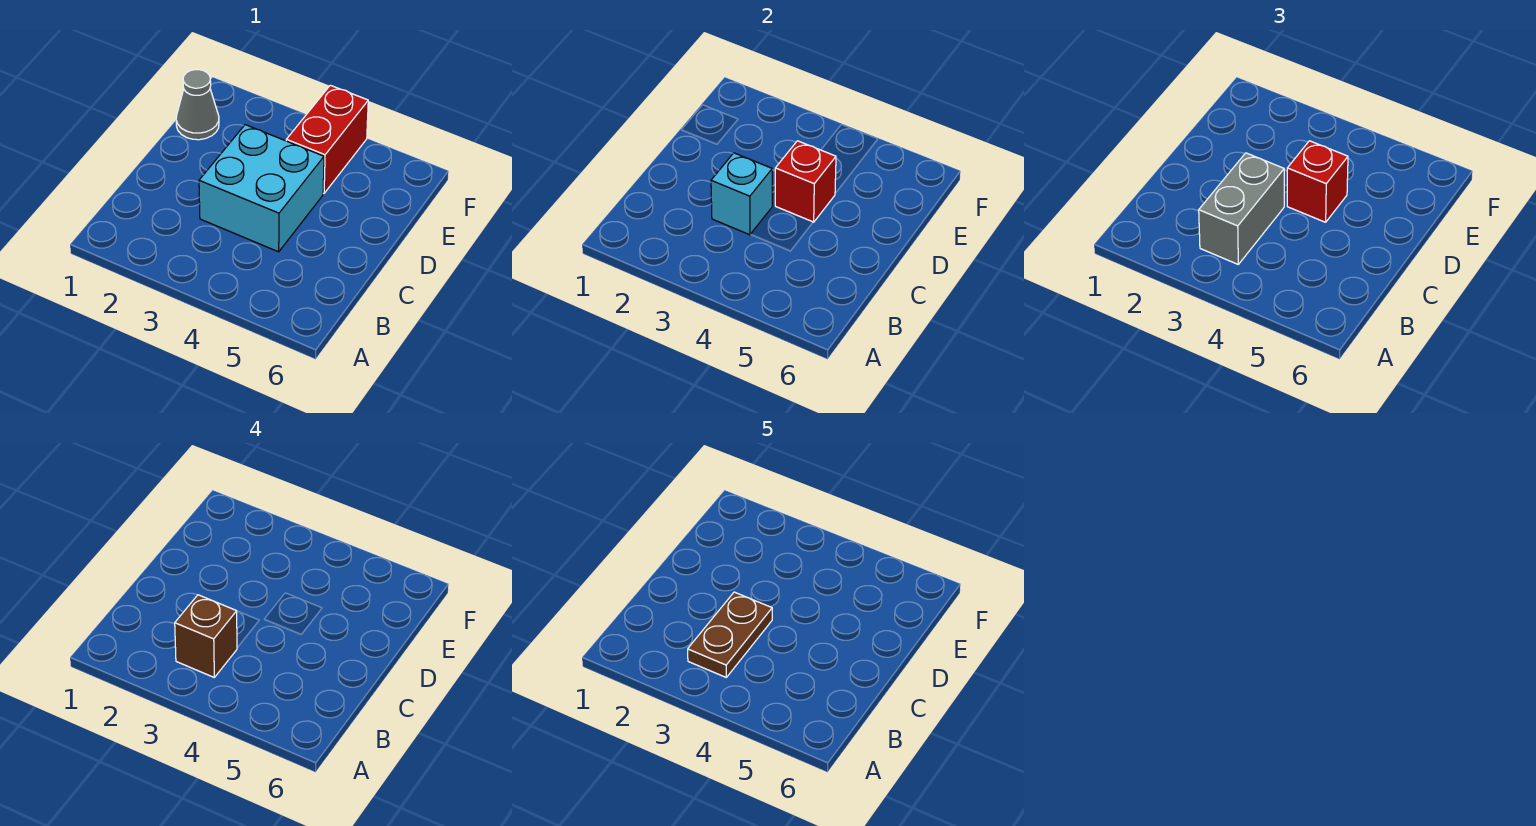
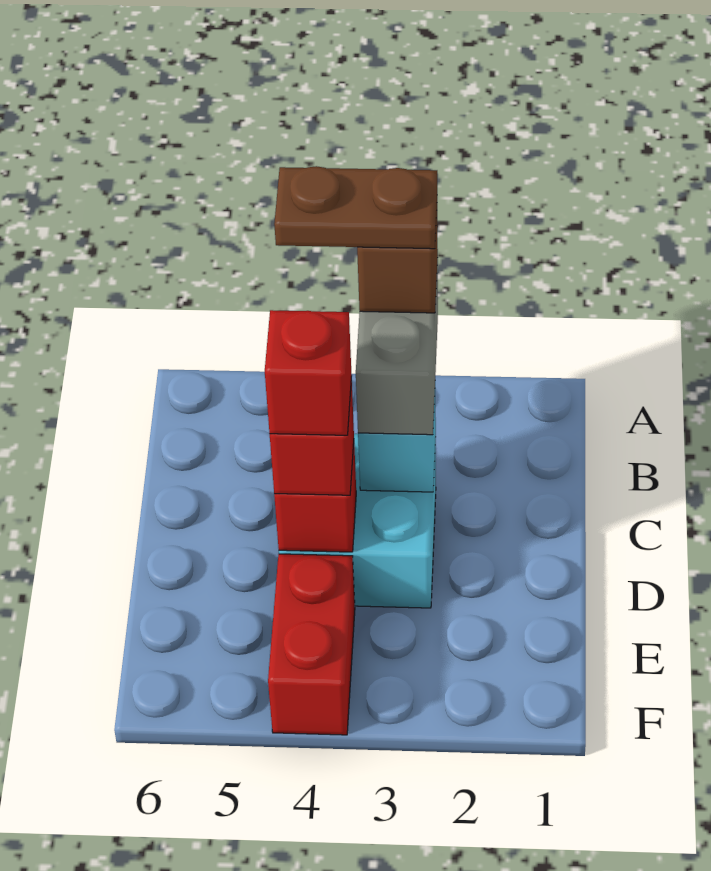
brown plate B3:C3 level 5 -> brown plate B3:B4 level 5
none -> red brick D4 level 4
grey cone E1 level 1 -> none

